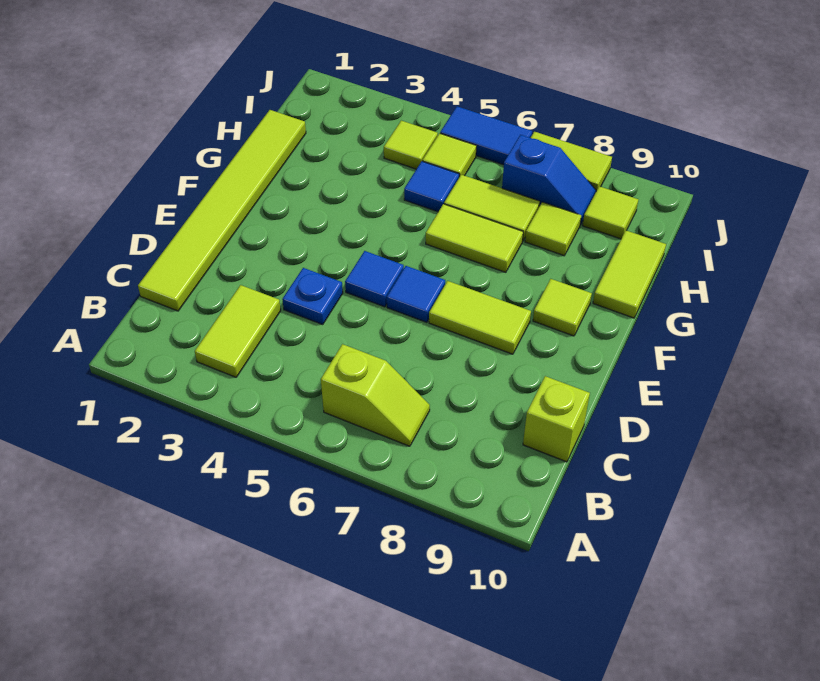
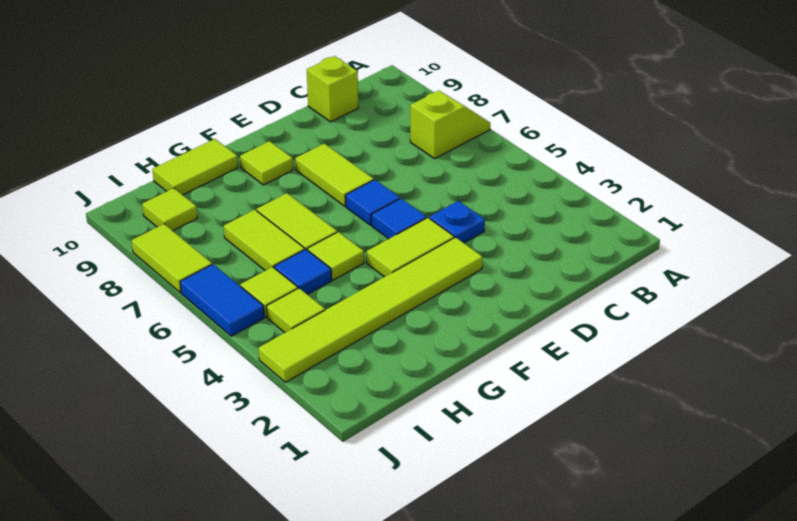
lime tile B3:C3 level 1 -> lime tile E4:F4 level 1
lime slope B6:B7 level 1 top 6 -> lime slope A7:B7 level 1 top B
lime tile C1:H1 level 1 -> lime tile E3:J3 level 1
lime tile H8 level 1 -> lime tile G5 level 1
blue slope I7:I8 level 1 top 7 -> none

